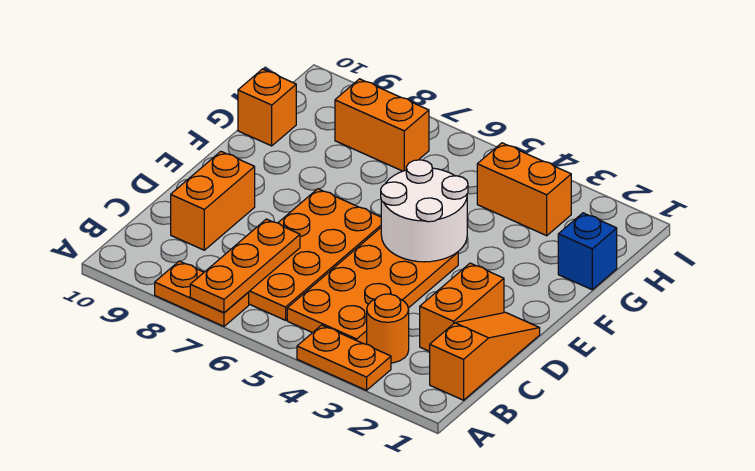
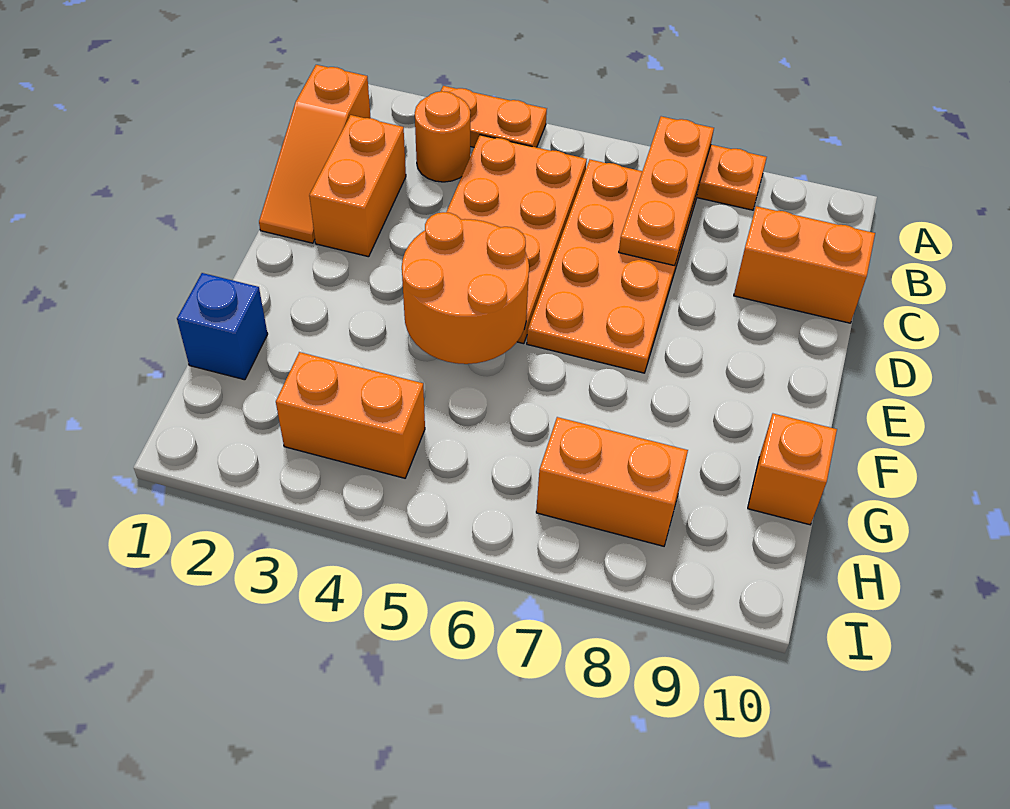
orange brick C9:D9 level 1 -> orange brick C9:C10 level 1
white round brick E4:F5 level 2 -> orange round brick E4:F5 level 2

